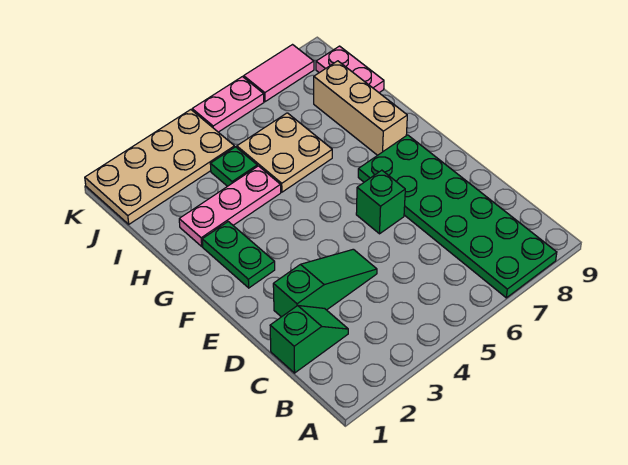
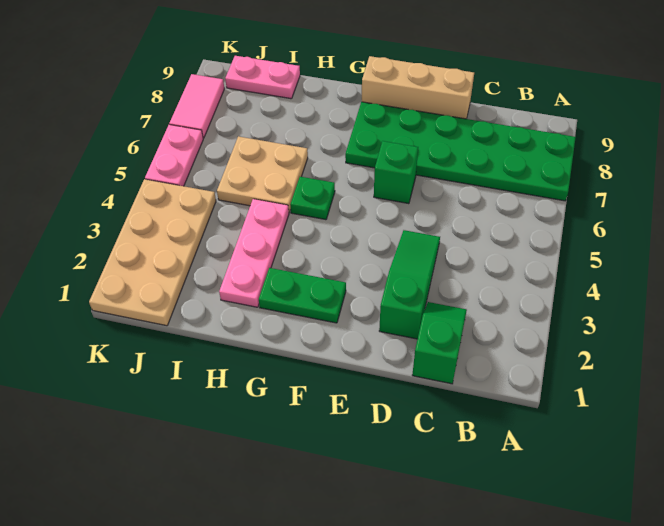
tan brick G8:I8 level 1 -> tan brick D9:F9 level 1
green plate I4 level 1 -> green plate G5 level 1

